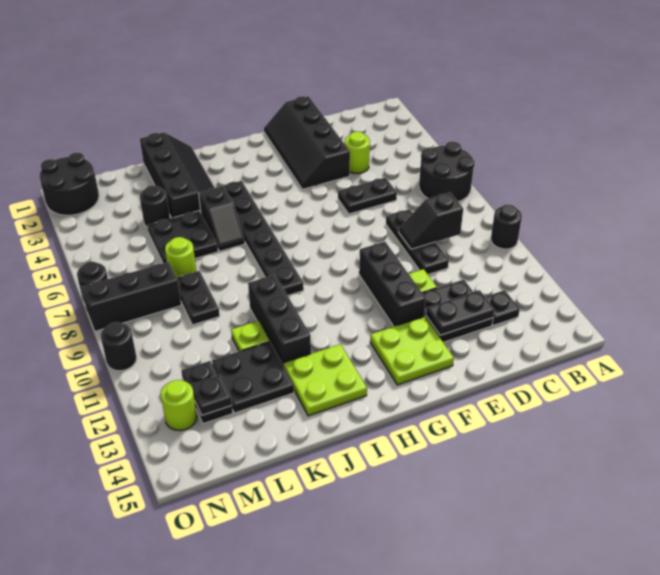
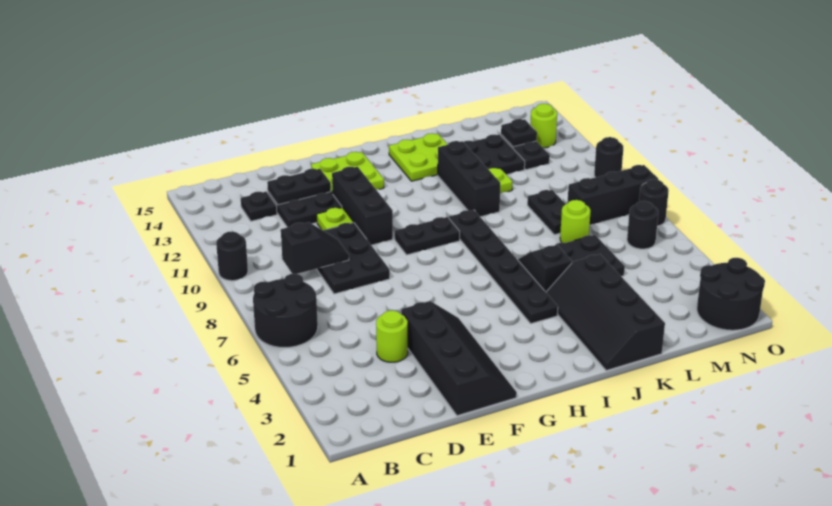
black plate D6:E6 level 1 -> black plate G9:H9 level 1
black plate D8:D10 level 1 -> black plate D8:E10 level 1
black round brick L4 level 1 -> black round brick N6 level 1

